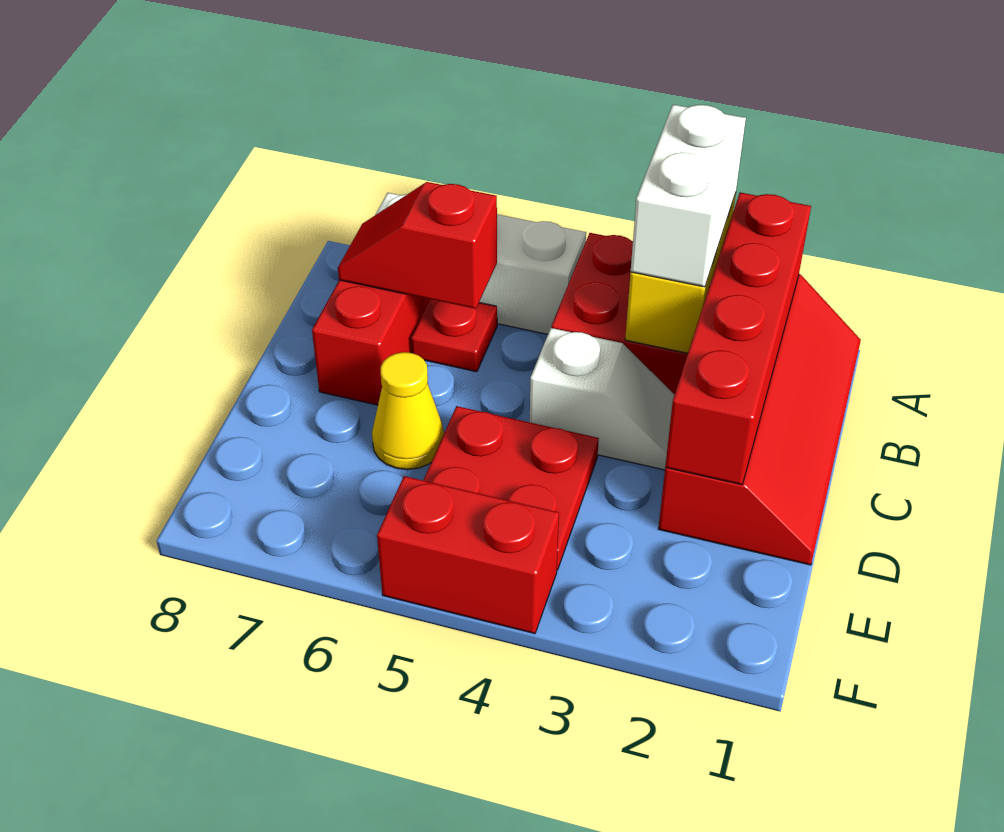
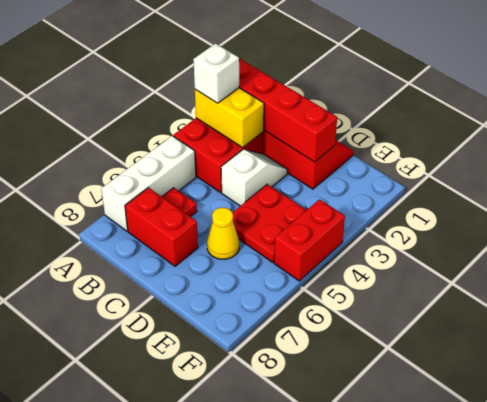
white brick A3:B3 level 3 -> white brick A3 level 3
red slope B6:B7 level 2 top 6 -> none

